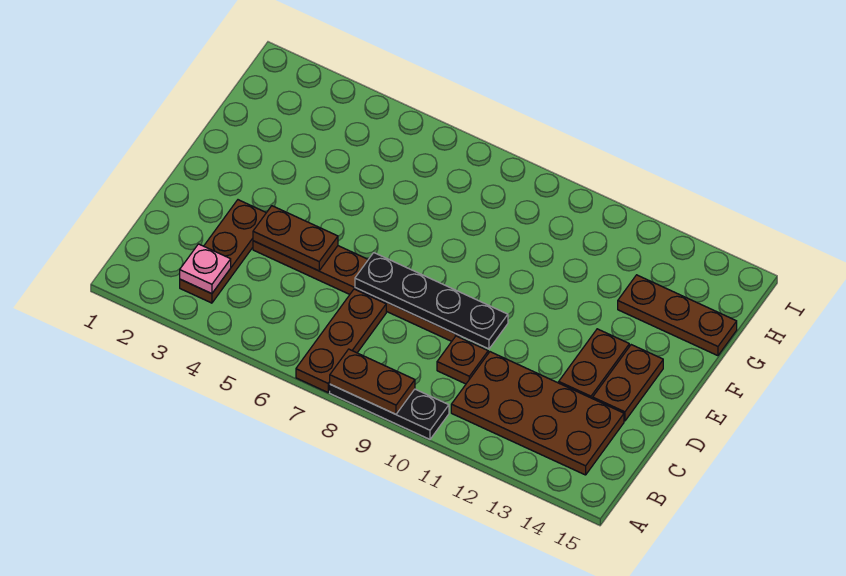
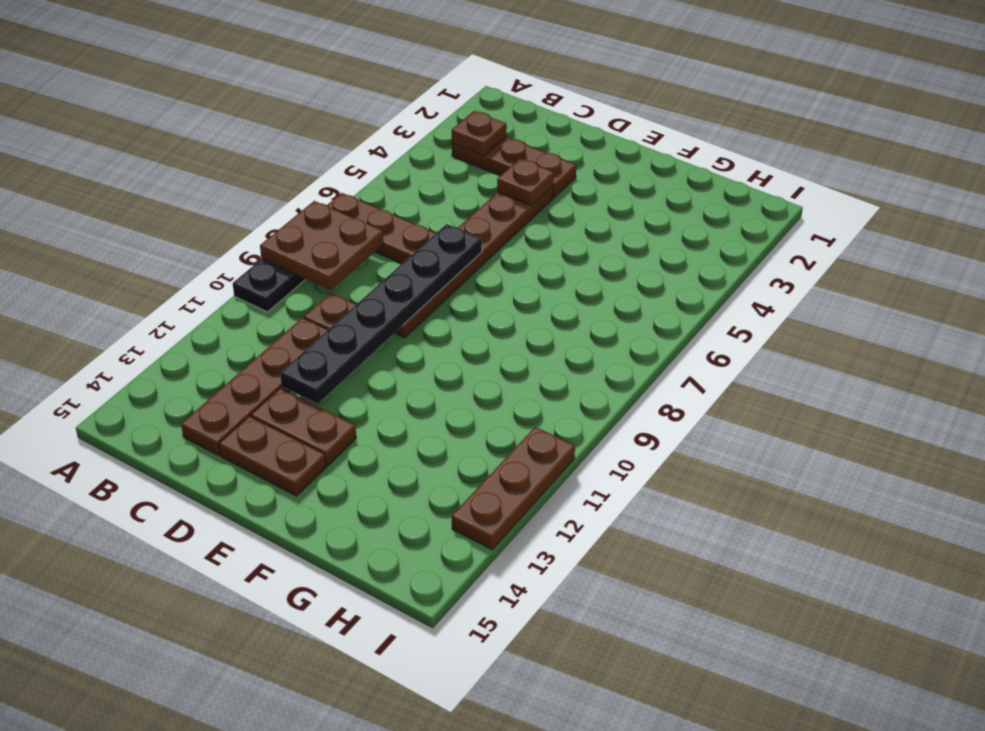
brown plate A8:A9 level 2 -> brown plate A8:B9 level 2
pink plate B3 level 2 -> brown plate B3 level 2
brown plate B11:C14 level 1 -> brown plate C11:C14 level 1
brown plate D4:D5 level 2 -> brown plate D4 level 2
black plate D7:D10 level 2 -> black plate D7:D12 level 2
brown plate G13:G15 level 1 -> brown plate I11:I13 level 1

